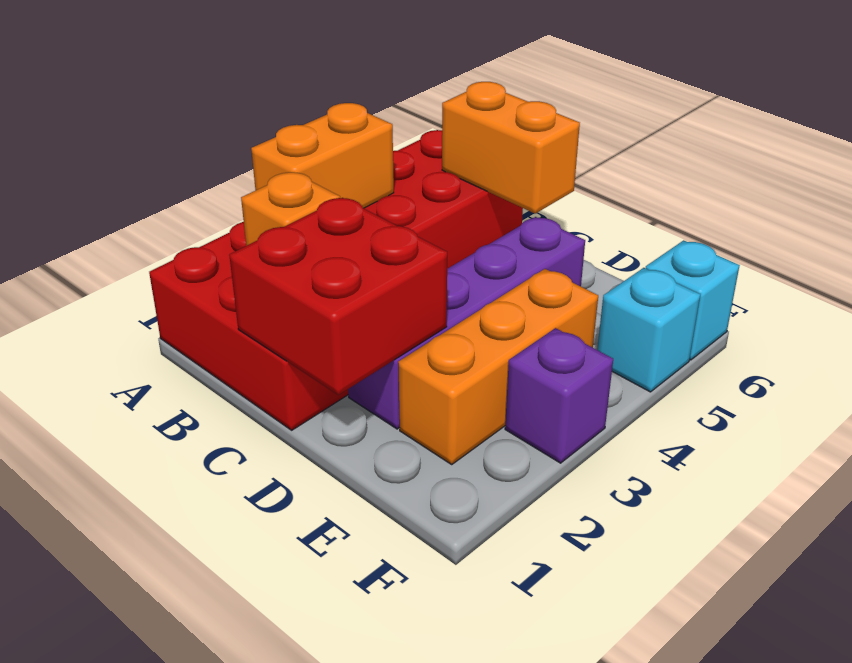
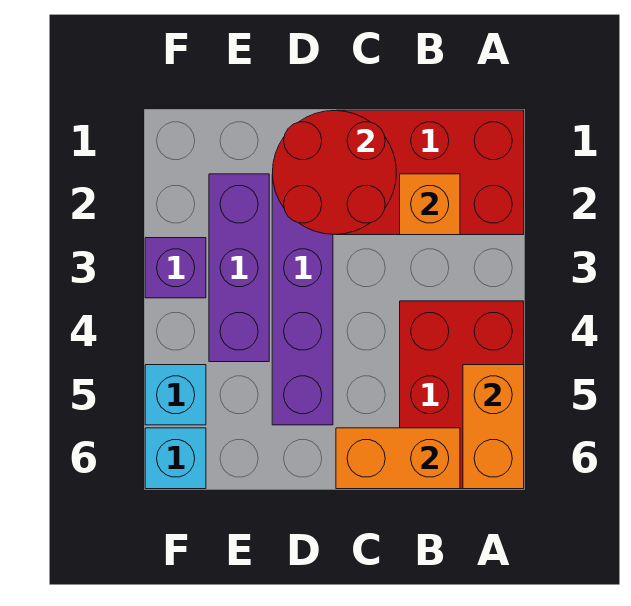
orange brick A3:A4 level 2 -> orange brick A5:A6 level 2
red brick C1:D2 level 2 -> red round brick C1:D2 level 2
orange brick E2:E4 level 1 -> purple brick E2:E4 level 1

